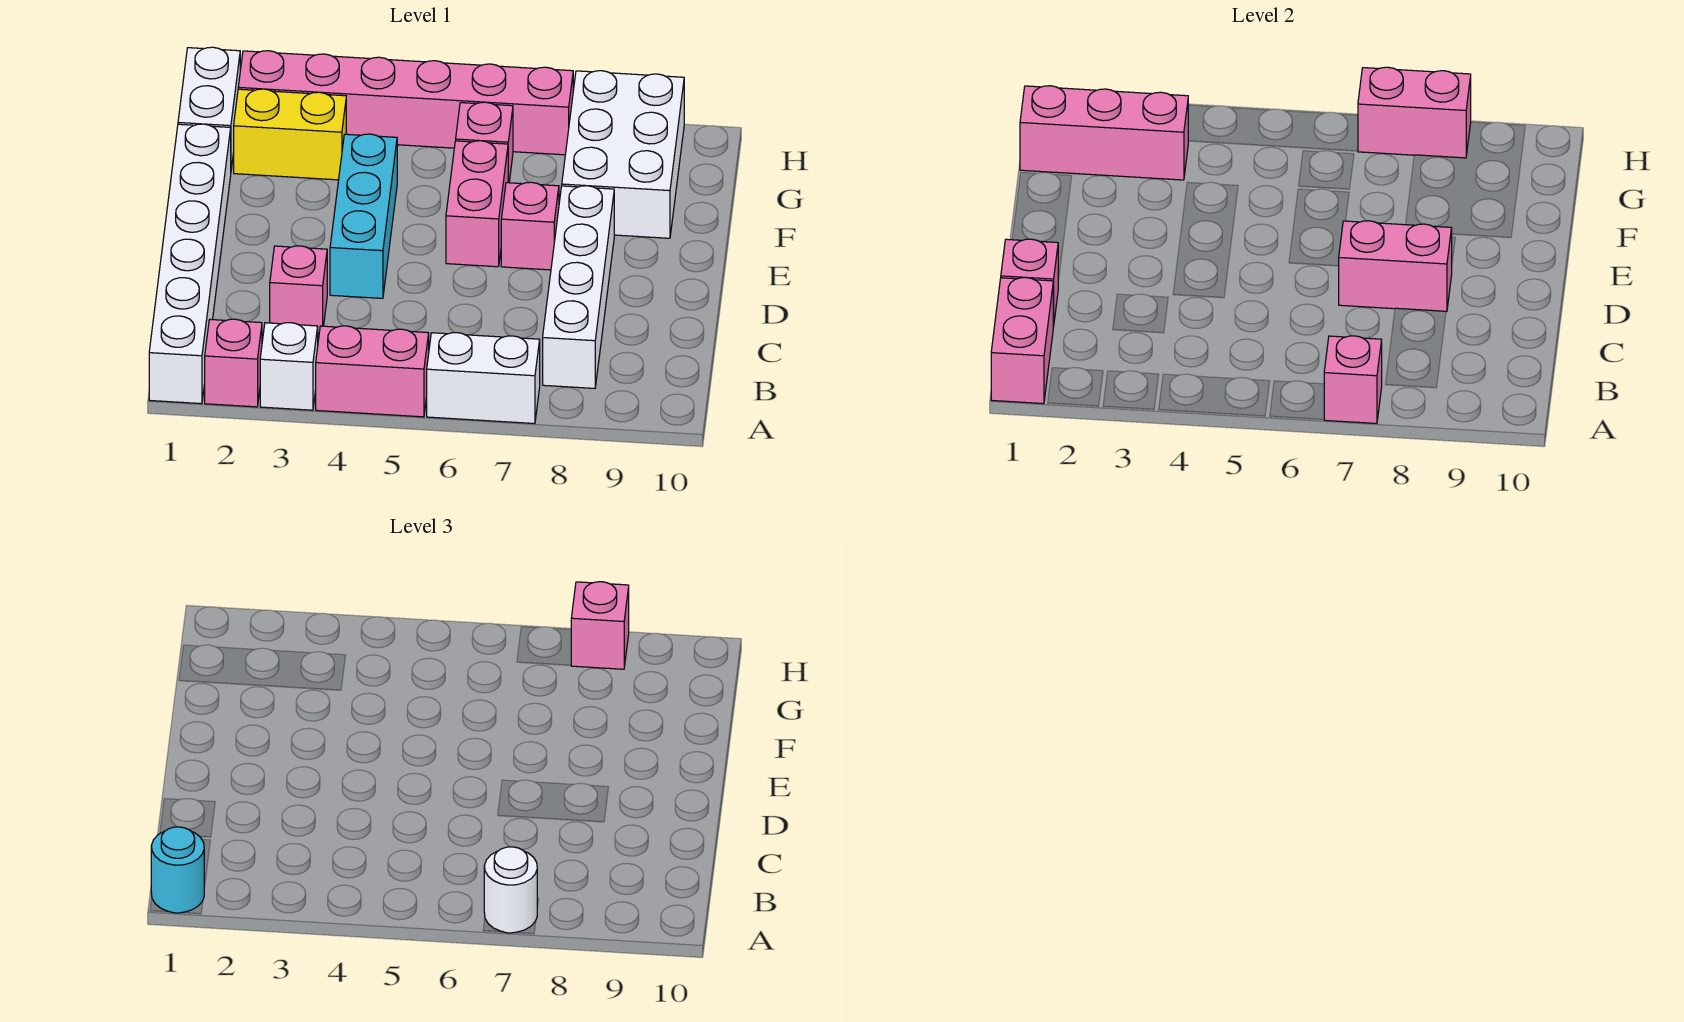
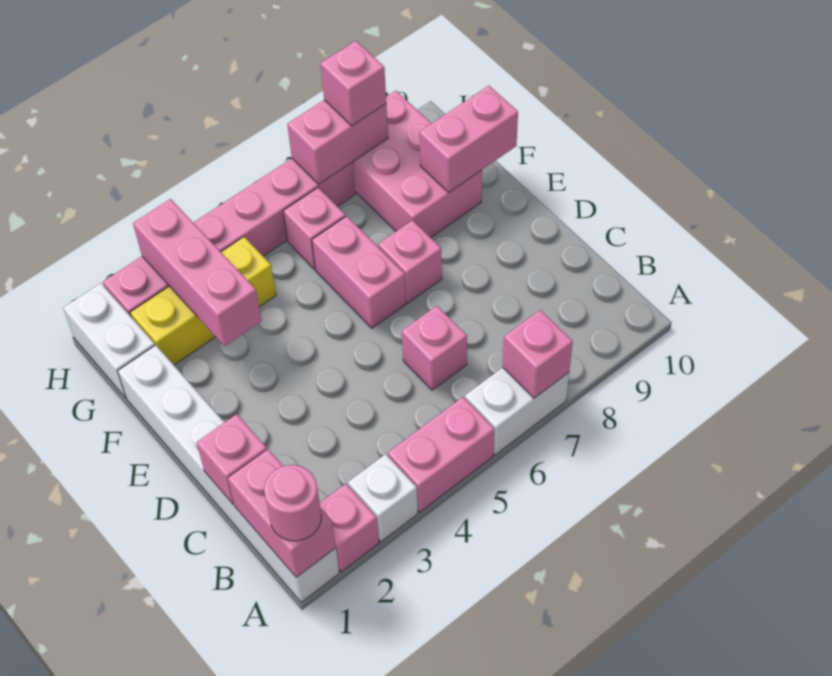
cyan round brick A1 level 3 -> pink round brick A1 level 3
white round brick A7 level 3 -> none
white brick B8:E8 level 1 -> none
pink brick C3 level 1 -> pink brick C6 level 1
cyan brick D4:F4 level 1 -> none
pink brick D7:D8 level 2 -> pink brick F9:F10 level 2
white brick F8:H9 level 1 -> pink brick F8:H9 level 1
pink brick G1:G3 level 2 -> pink brick F3:H3 level 2
yellow brick G2:G3 level 1 -> yellow brick G2:G4 level 1

